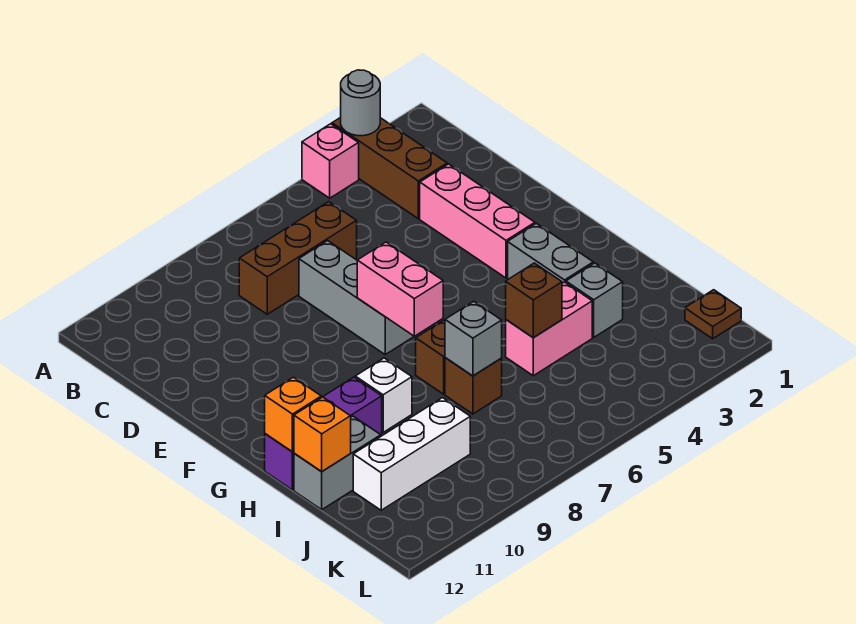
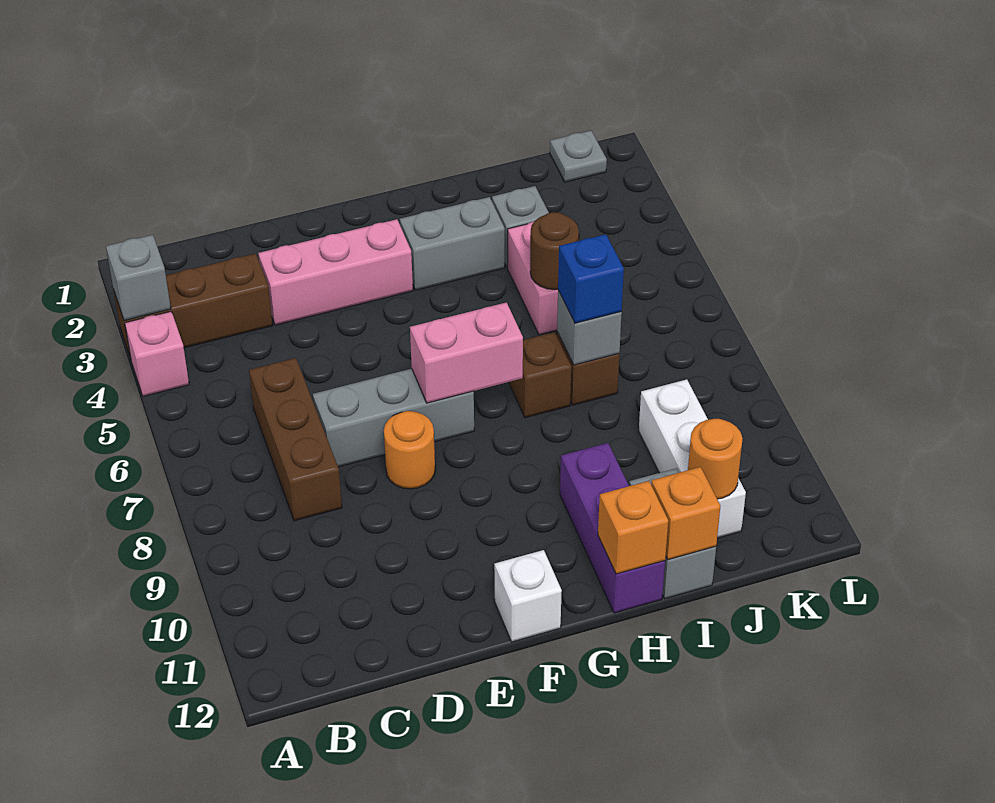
grey round brick A3 level 2 -> grey brick A3 level 2
none -> orange round brick E8 level 1
white brick H9 level 1 -> white brick F12 level 1
brown brick I5 level 2 -> brown round brick I5 level 2
none -> blue brick I7 level 3
none -> orange round brick J11 level 2
brown plate K1 level 1 -> grey plate K1 level 1

